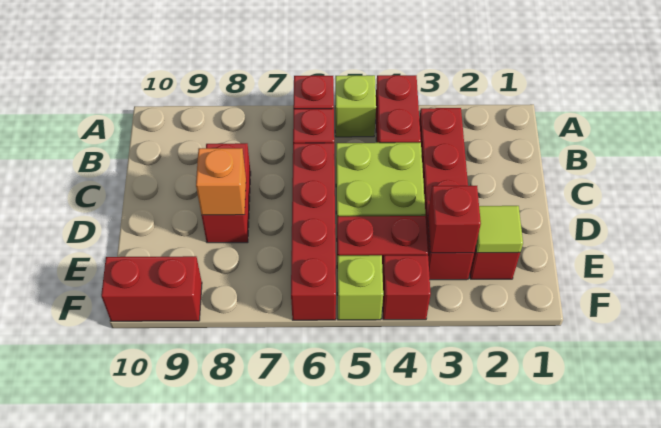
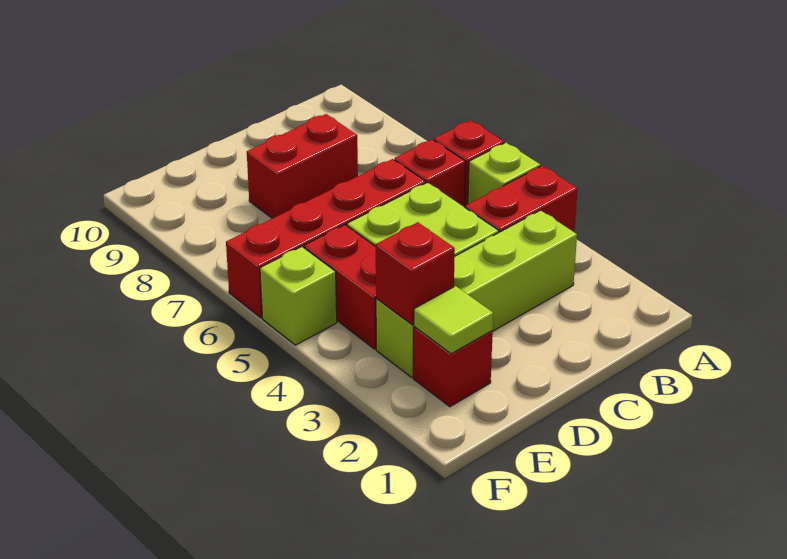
red brick B3:E3 level 1 -> lime brick B3:E3 level 1
orange brick D8 level 2 -> none
red brick F4 level 1 -> none
red brick F9:F10 level 1 -> none

